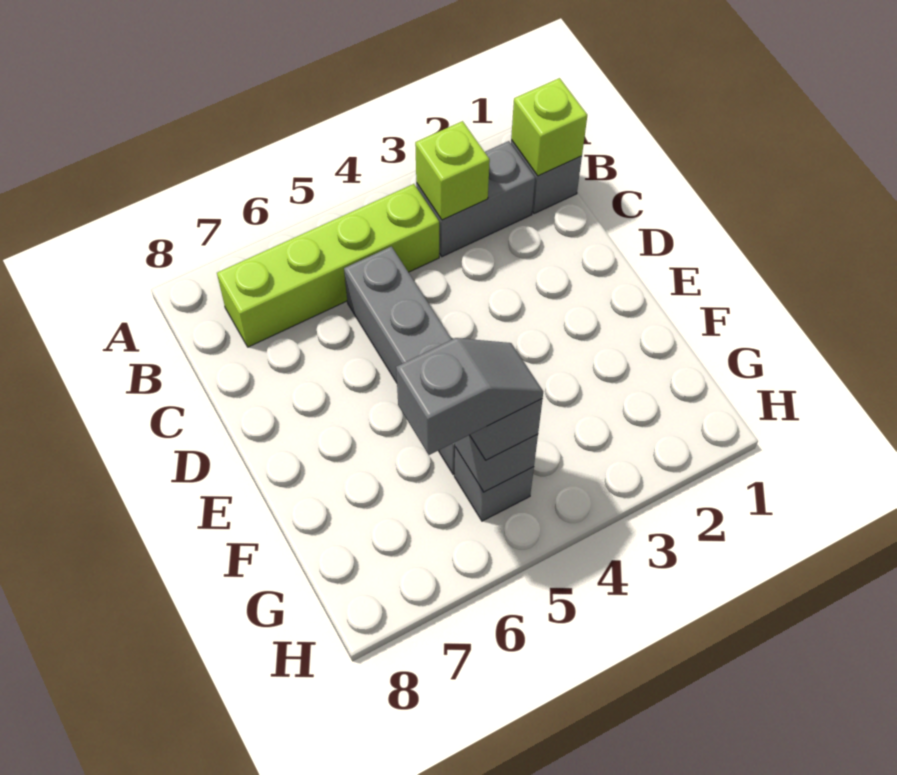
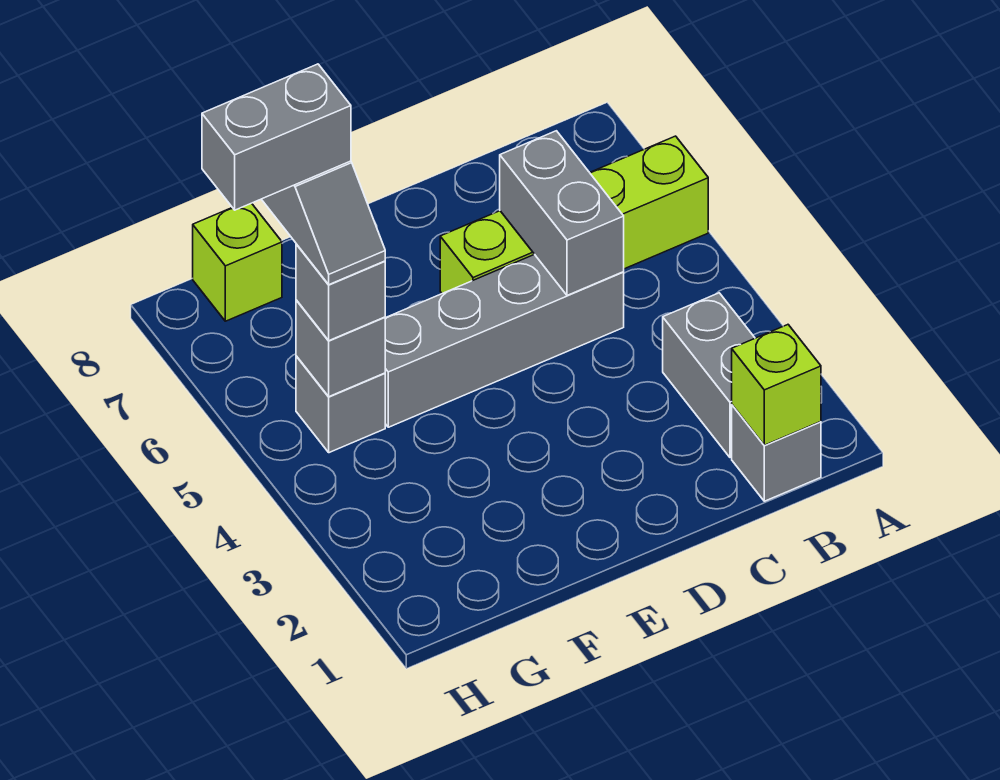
lime brick B3 level 2 -> lime brick G8 level 1
lime brick B4:B7 level 1 -> lime brick A6:D6 level 1
none -> grey brick C5:C6 level 2
none -> grey brick G6:H6 level 5

